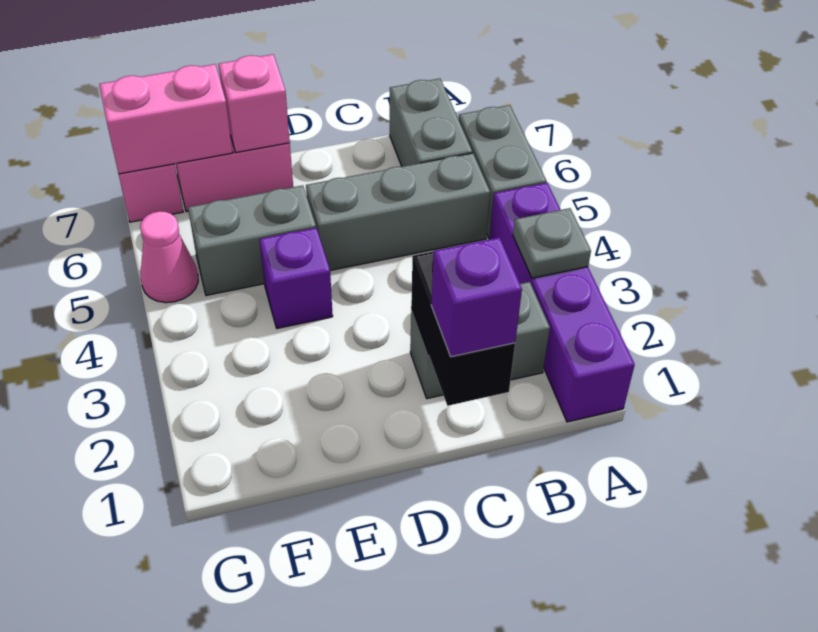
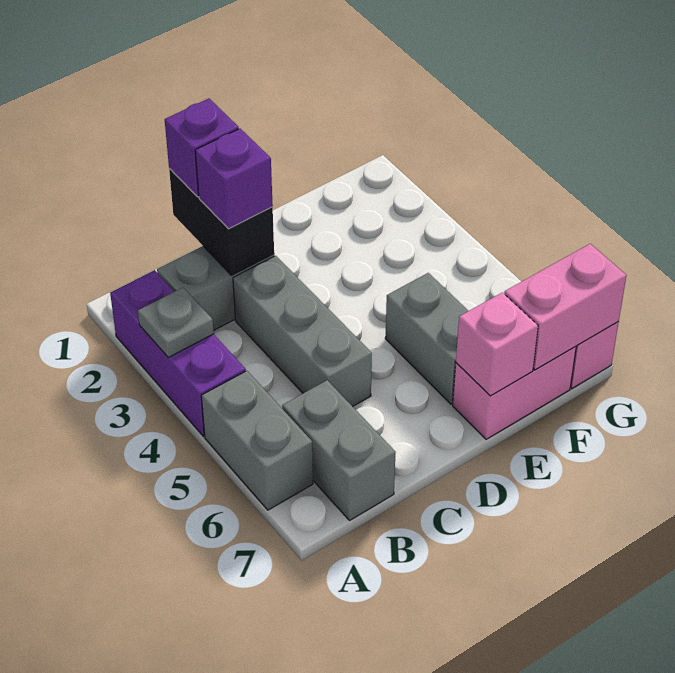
purple brick A1:A4 level 1 -> purple brick A2:A4 level 1
grey brick B5:D5 level 1 -> grey brick C3:C5 level 1
purple brick E4 level 1 -> purple brick C2 level 3
grey brick E5:F5 level 1 -> grey brick E5:E6 level 1
pink cone G5 level 1 -> none

